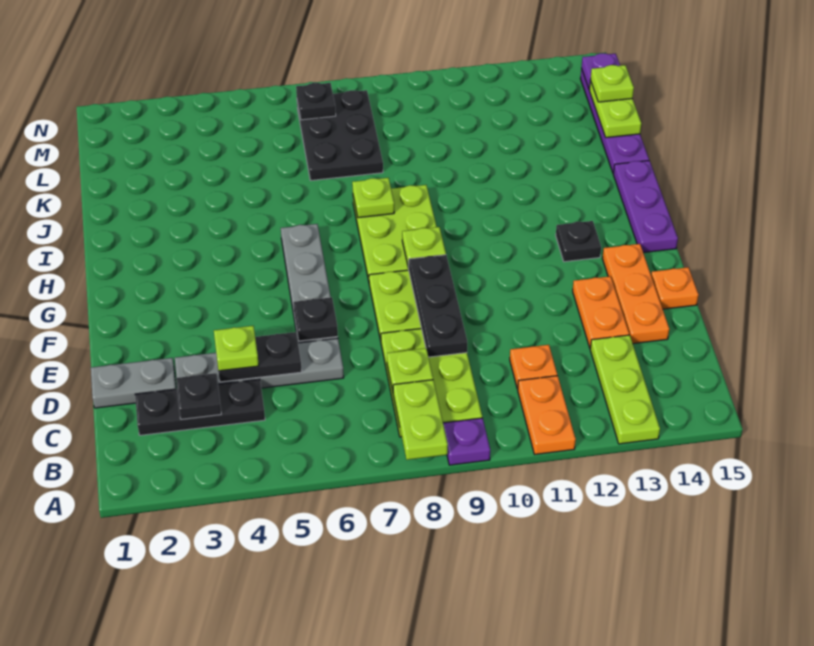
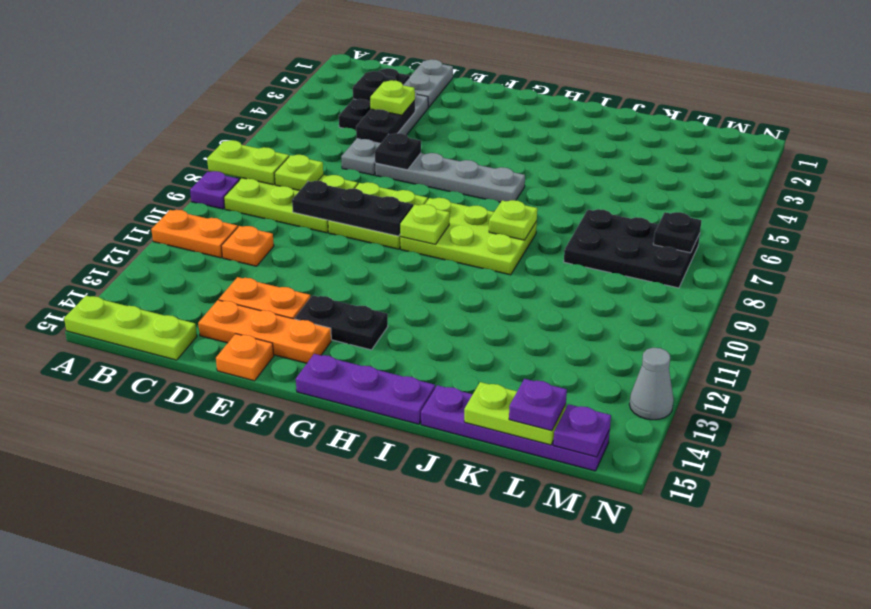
lime plate A13:C13 level 1 -> lime plate A15:C15 level 1
black plate G13 level 1 -> black plate F13:G13 level 1
lime plate L15 level 3 -> purple plate L15 level 3
none -> grey cone N13 level 1

